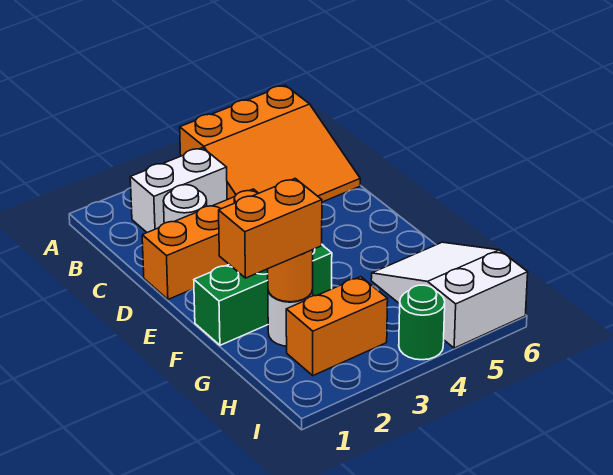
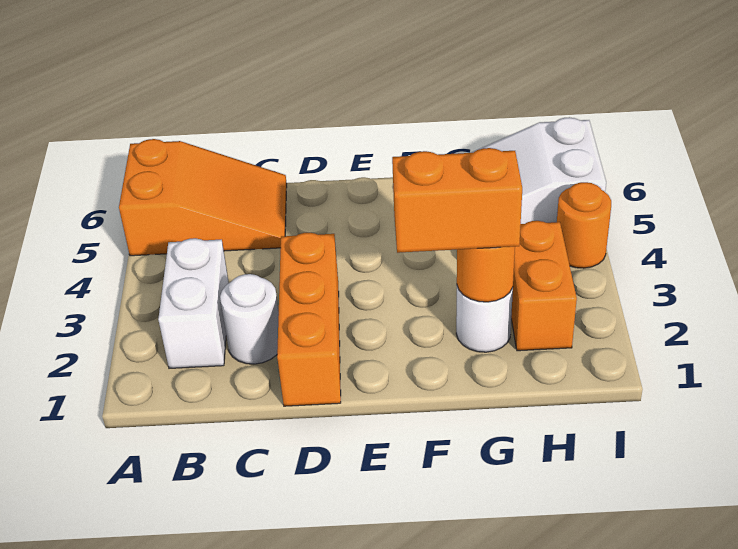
orange slope A4:C6 level 1 top A -> orange slope A5:C6 level 1 top A
green brick F1:F3 level 1 -> none
orange brick G1:G2 level 3 -> orange brick F2:G2 level 3
green round brick I4 level 1 -> orange round brick I4 level 1

